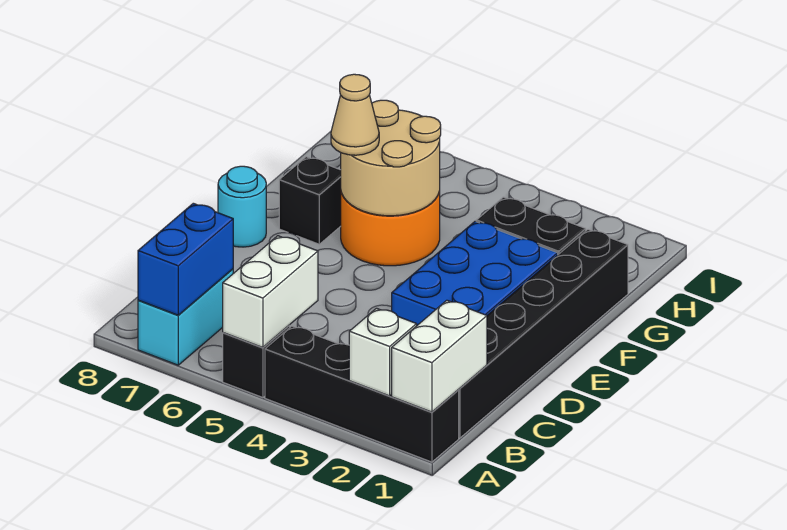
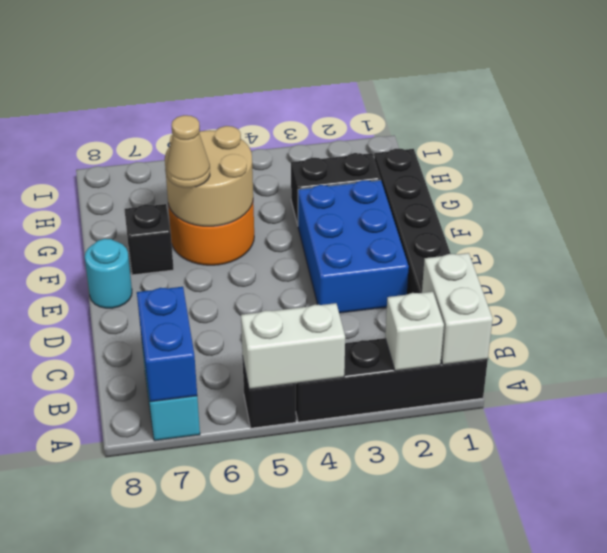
white brick A5:B5 level 2 -> white brick A4:A5 level 2

